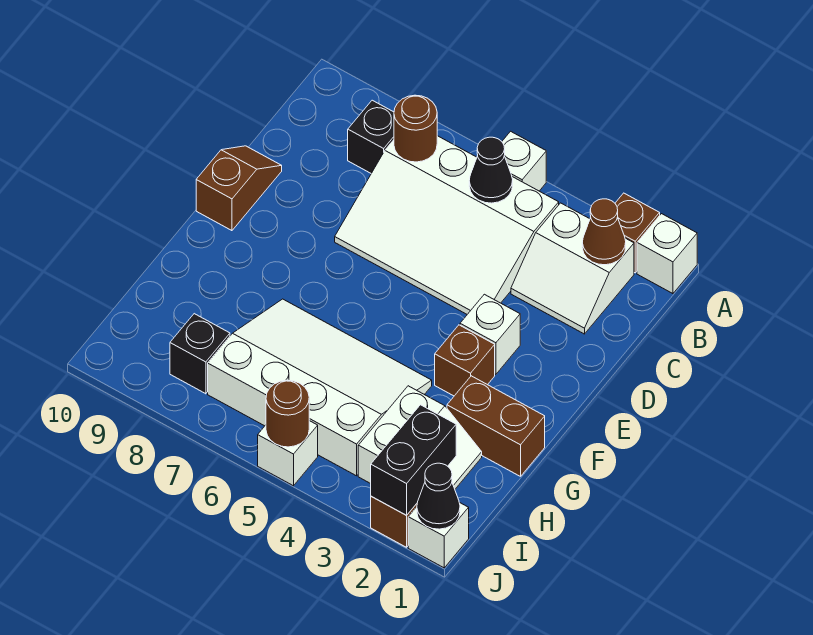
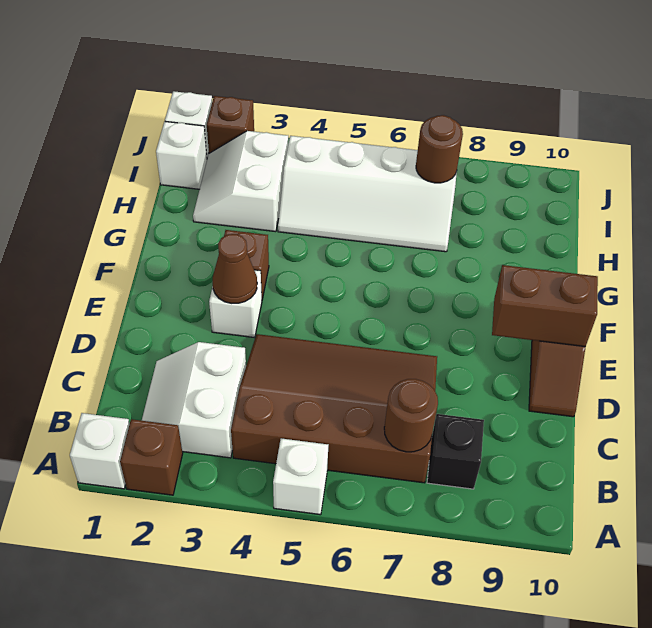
white slope B2:C3 level 1 top B -> white slope B2:C3 level 1 top 3
brown cone B2 level 2 -> brown cone E3 level 2
white slope B4:D7 level 1 top B -> brown slope B4:D7 level 1 top B
black cone B5 level 2 -> none
brown brick G1:G2 level 1 -> brown brick E9:E10 level 2
white slope G4:I7 level 1 top I -> white slope H4:I7 level 1 top I
black brick I2:J2 level 2 -> none
black brick I8 level 1 -> none
black cone J1 level 2 -> none
white brick J5 level 1 -> white brick I1 level 1
brown round brick J5 level 2 -> brown round brick I7 level 2

